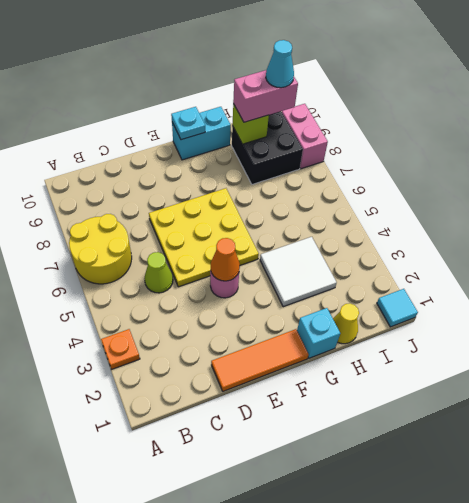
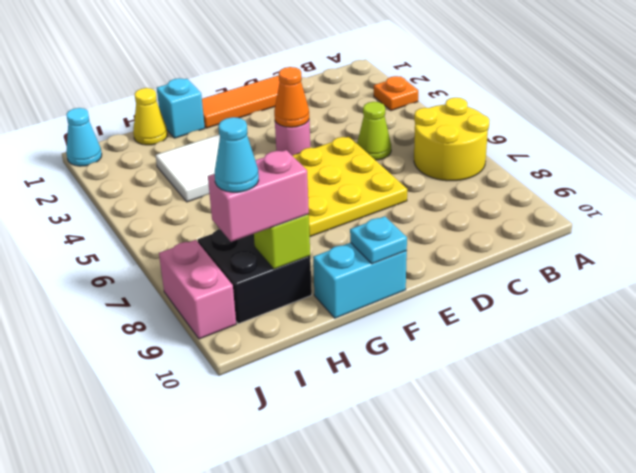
cyan tile J1 level 1 -> cyan cone J1 level 1

